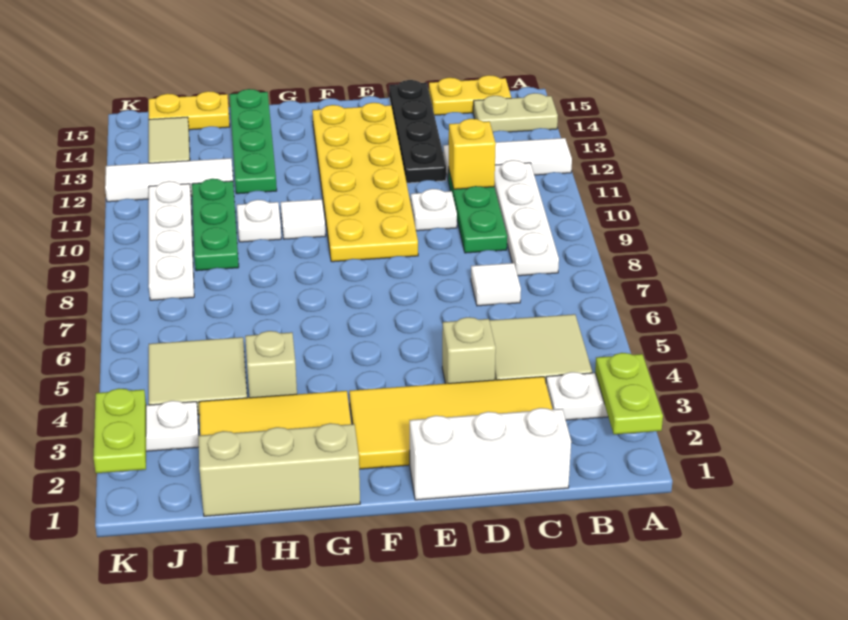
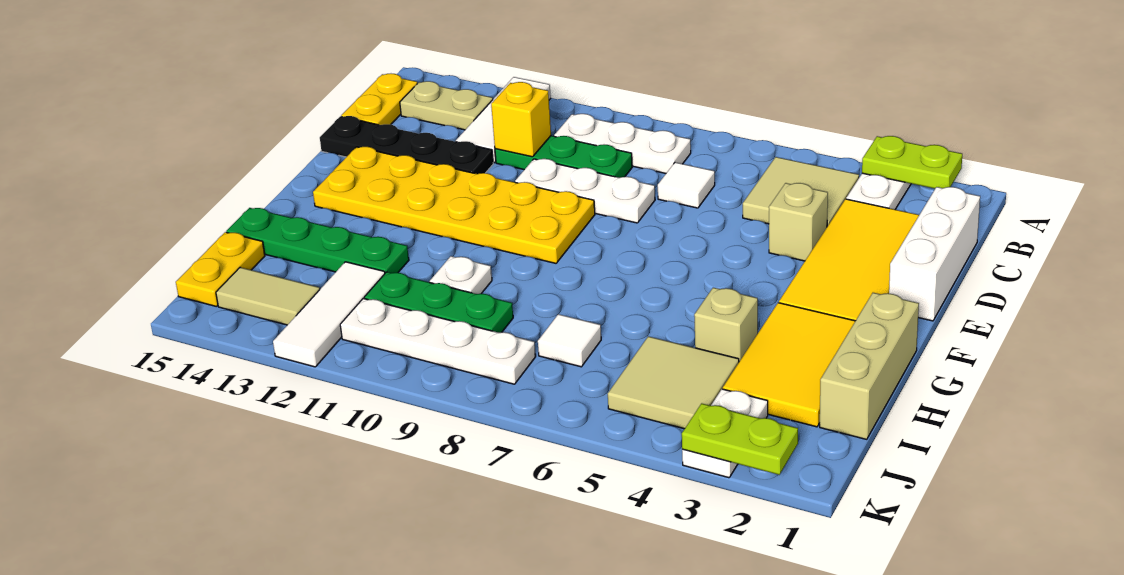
tan plate A14:B14 level 1 -> tan plate B13:B14 level 1
white plate B8:B11 level 1 -> white plate B8:B10 level 1
white plate D10 level 1 -> white plate D8:D10 level 1
white tile G10 level 1 -> white tile I7 level 1

